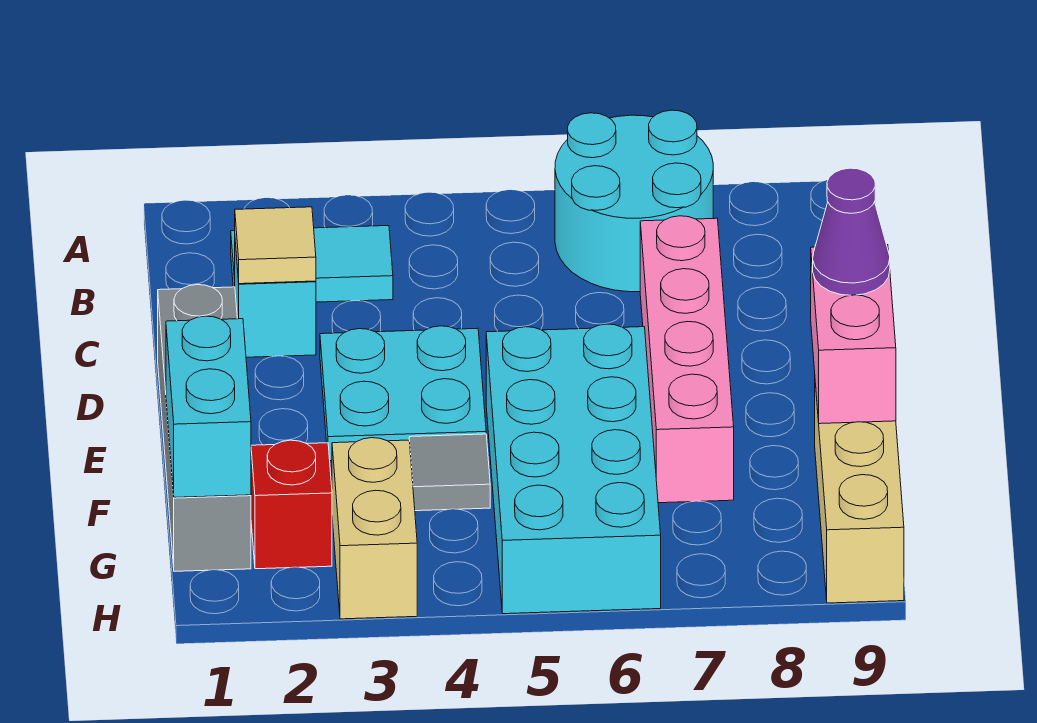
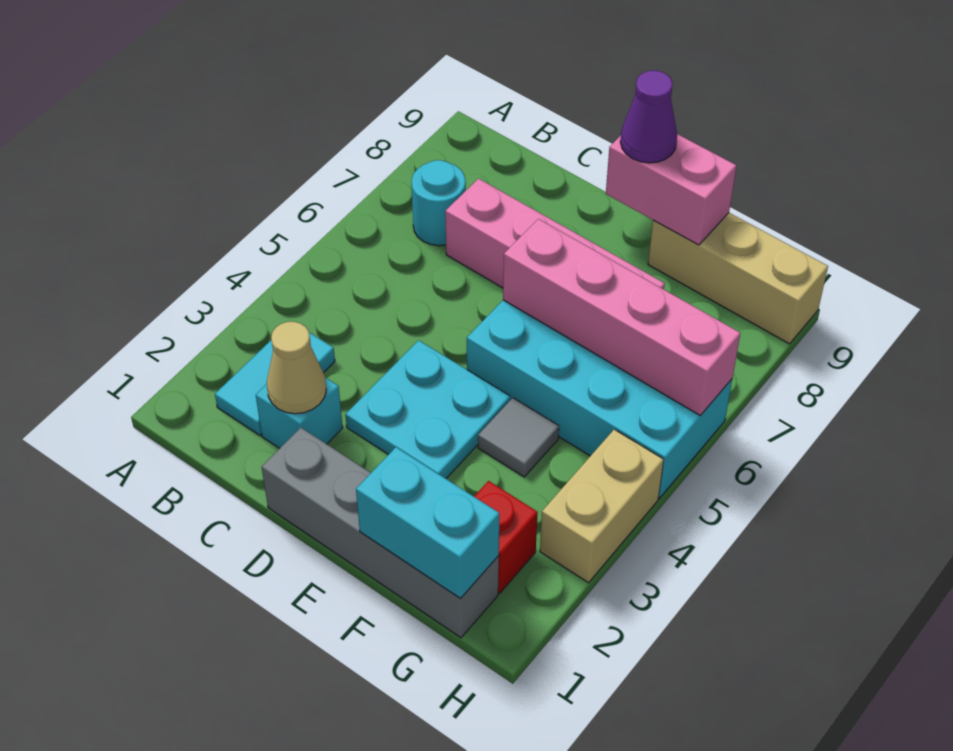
cyan round brick A6:B7 level 1 -> cyan round brick B7 level 1
tan tile C2 level 2 -> tan cone C2 level 2
none -> pink brick E6:H6 level 2
tan brick G3:H3 level 1 -> tan brick H3:H4 level 1

